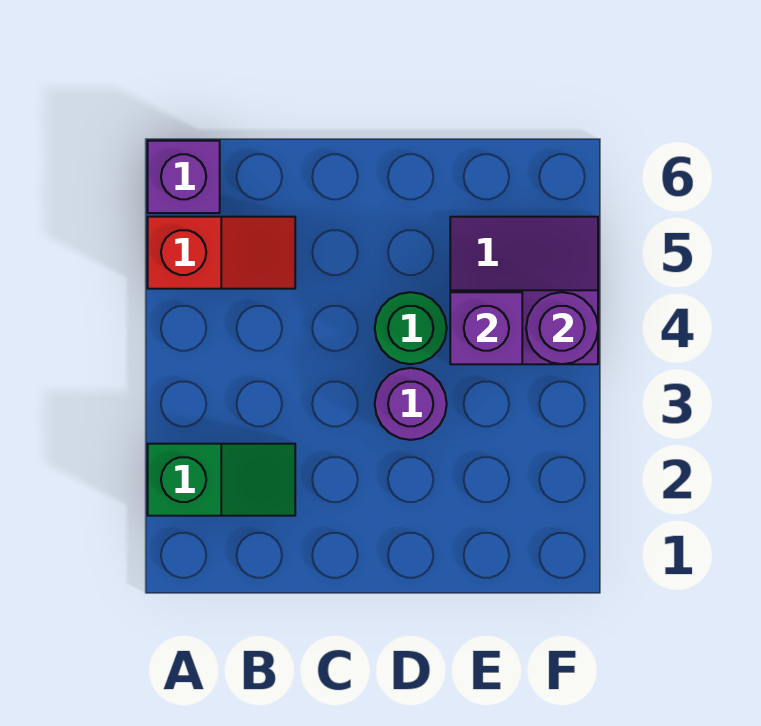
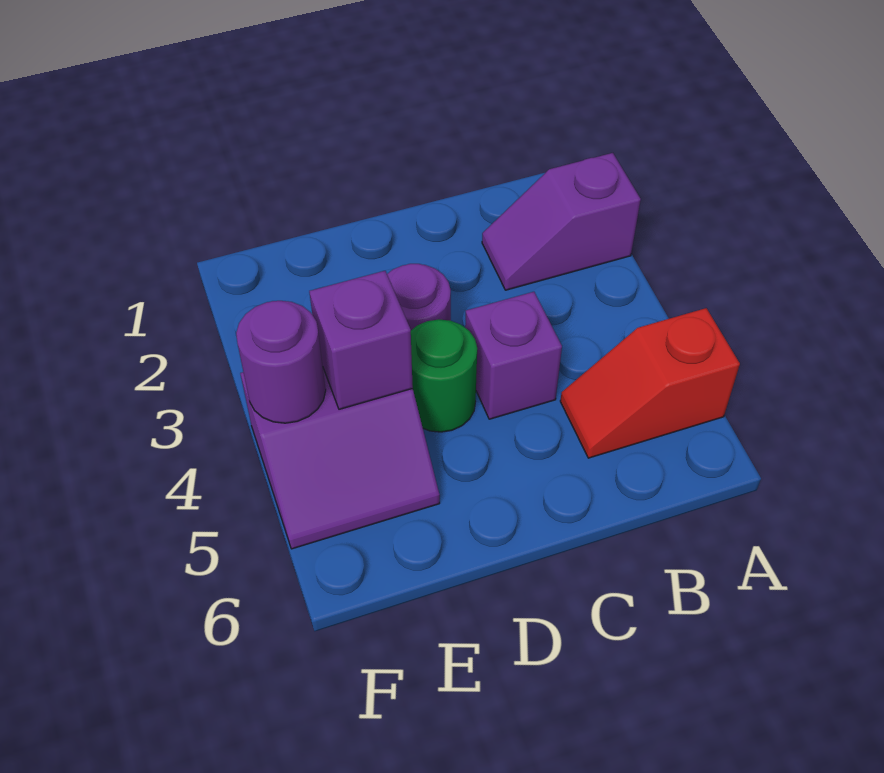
green slope A2:B2 level 1 top A -> purple slope A2:B2 level 1 top A
purple brick A6 level 1 -> purple brick C4 level 1

